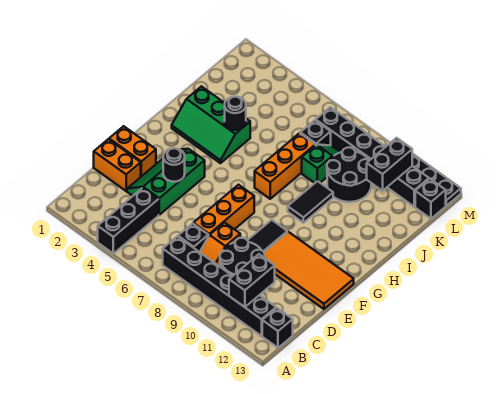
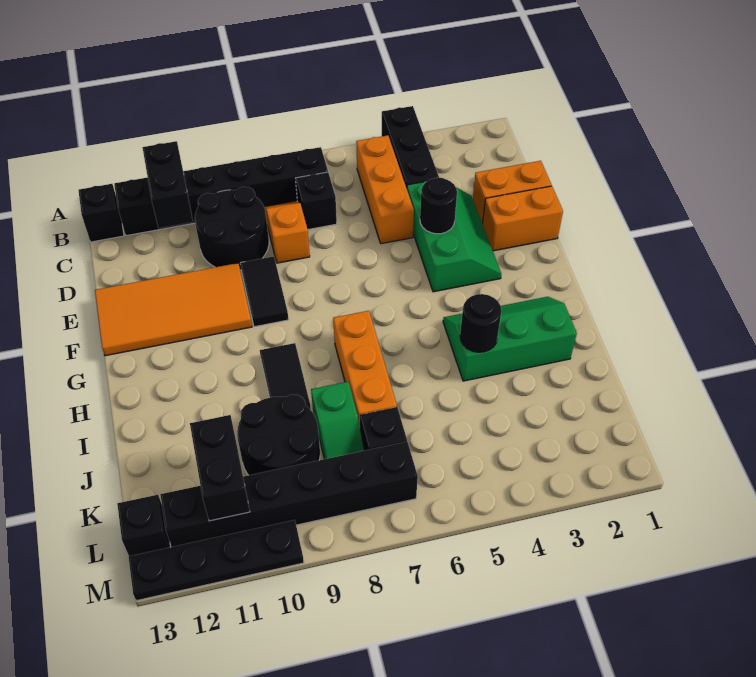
orange brick D7:F7 level 1 -> orange brick B5:D5 level 1

